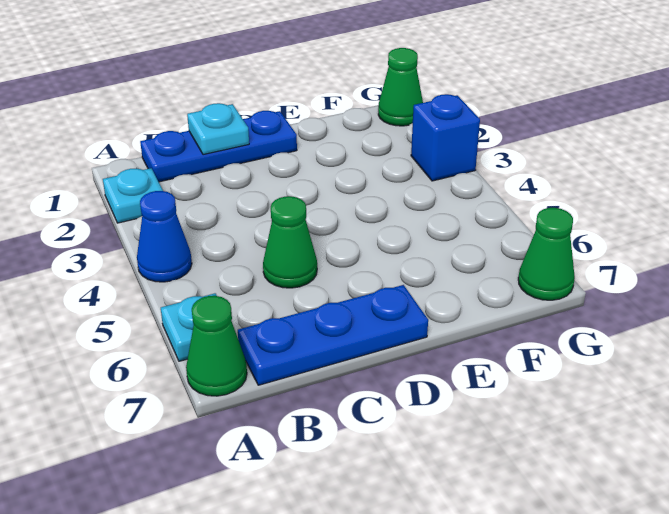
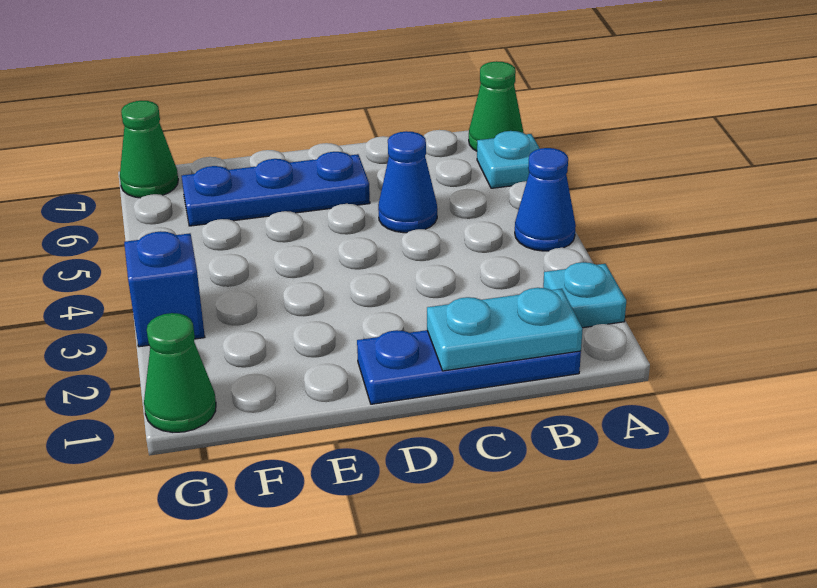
blue plate B7:D7 level 1 -> blue plate D6:F6 level 1
cyan plate C1 level 2 -> cyan plate B1:C1 level 2
green cone C5 level 1 -> blue cone C5 level 1

